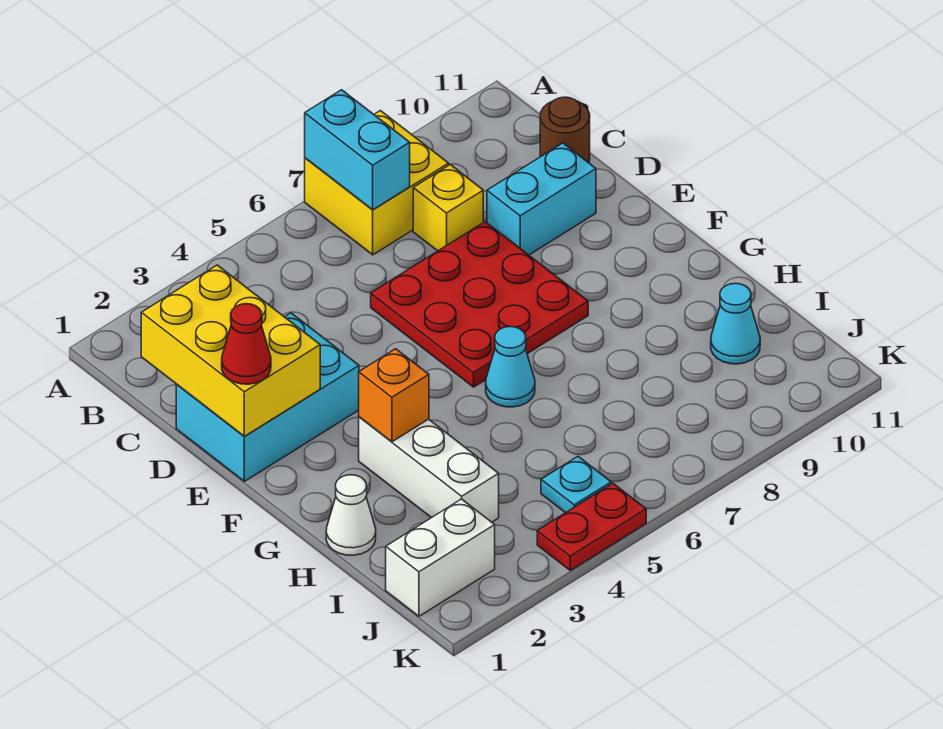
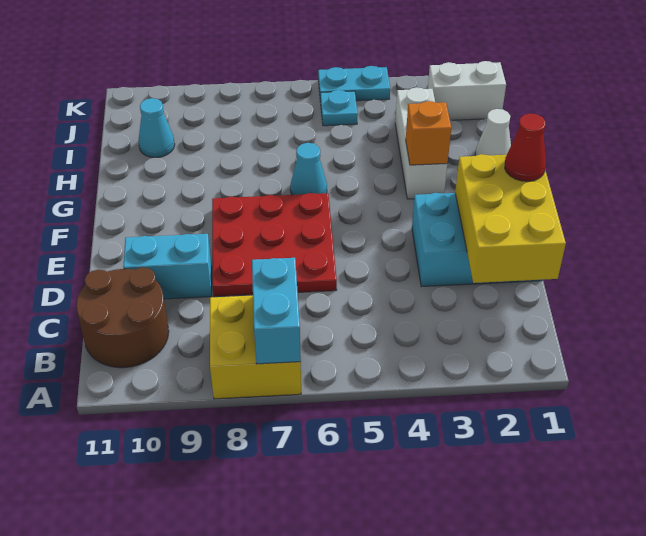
yellow brick C8 level 1 -> none
brown round brick C11 level 1 -> brown round brick B10:C11 level 1
red plate K4:K5 level 1 -> cyan plate K4:K5 level 1

